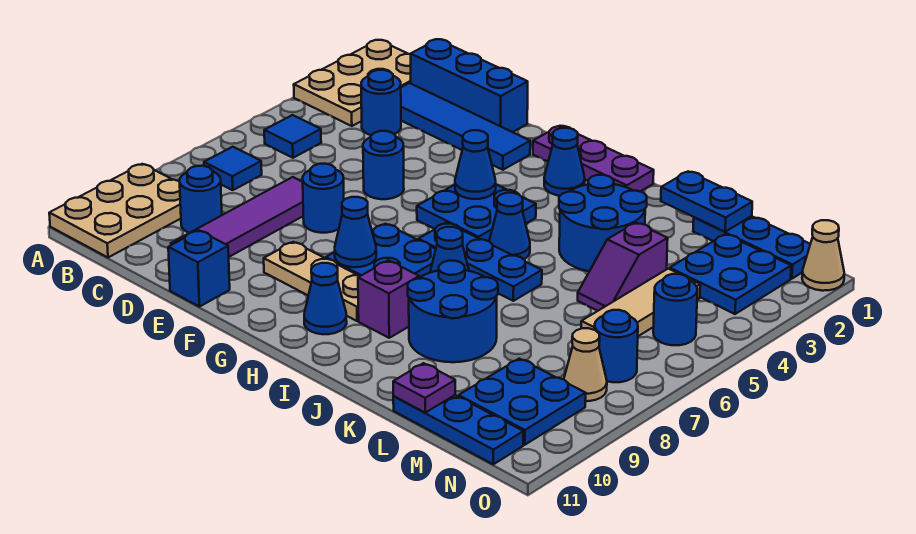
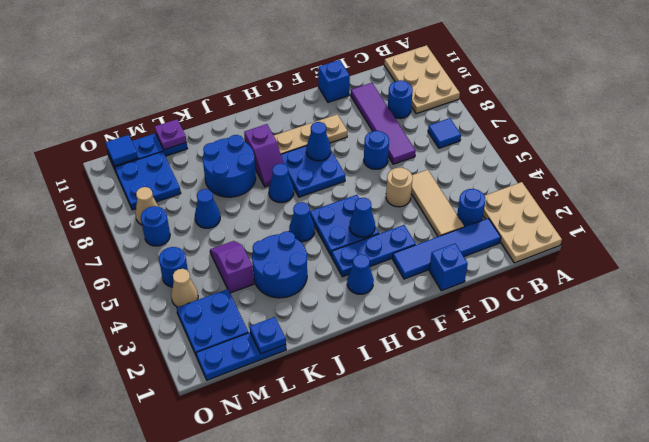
blue tile B5 level 1 -> blue tile N11 level 2
blue brick C1:E1 level 1 -> blue brick E1 level 1
blue round brick E5 level 1 -> tan round brick E5 level 1
purple plate G1:I1 level 1 -> none
blue plate H6:J6 level 1 -> blue plate F3:H3 level 1
blue cone H10 level 1 -> blue cone L7 level 1
blue plate K1:L1 level 2 -> blue plate L1 level 2
tan tile M4:M6 level 1 -> tan tile D3:D5 level 1
tan cone O1 level 1 -> tan cone N4 level 1

